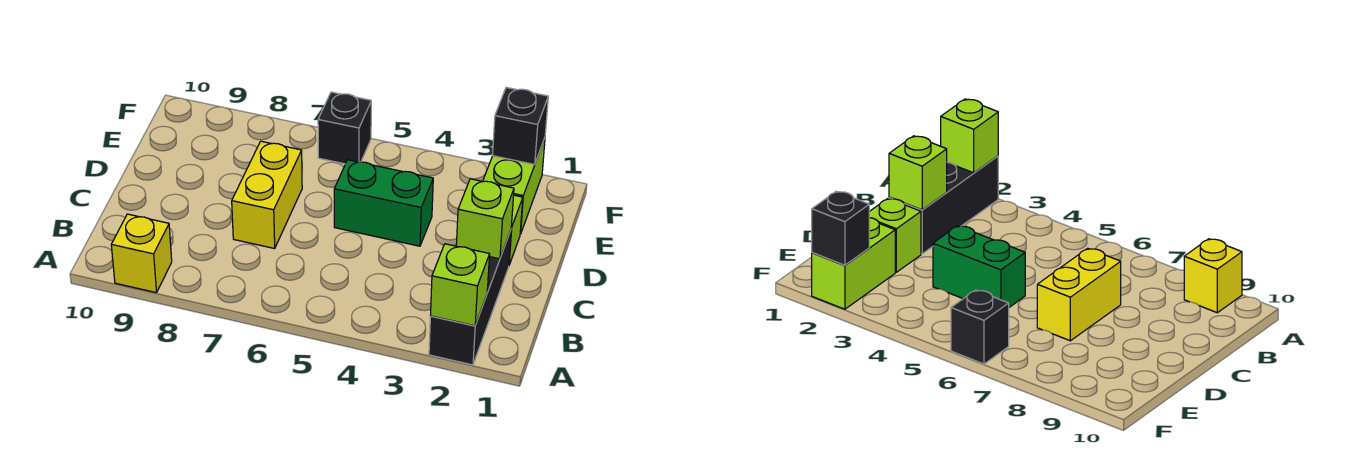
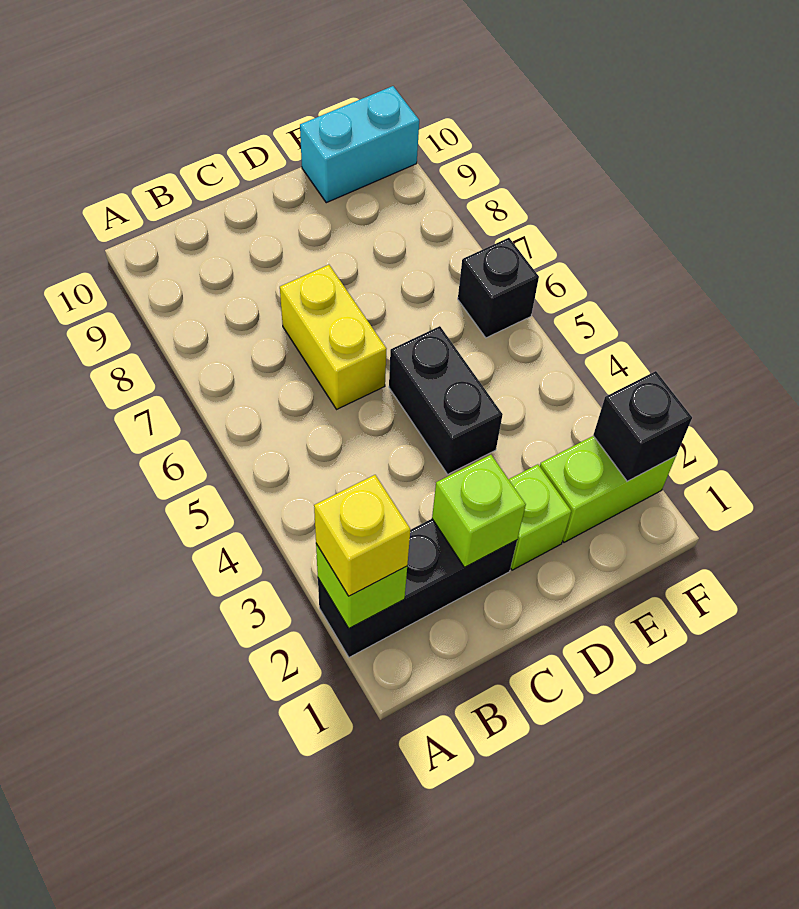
yellow brick A9 level 1 -> yellow brick A2 level 3
yellow brick C7:D7 level 1 -> yellow brick C6:C7 level 1
green brick D4:D5 level 1 -> black brick D4:D5 level 1
none -> cyan brick E10:F10 level 1

